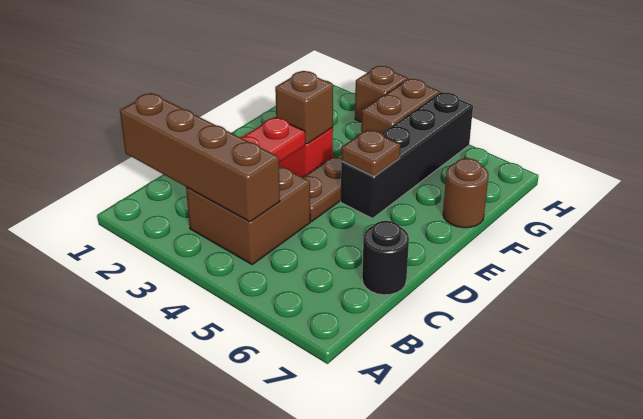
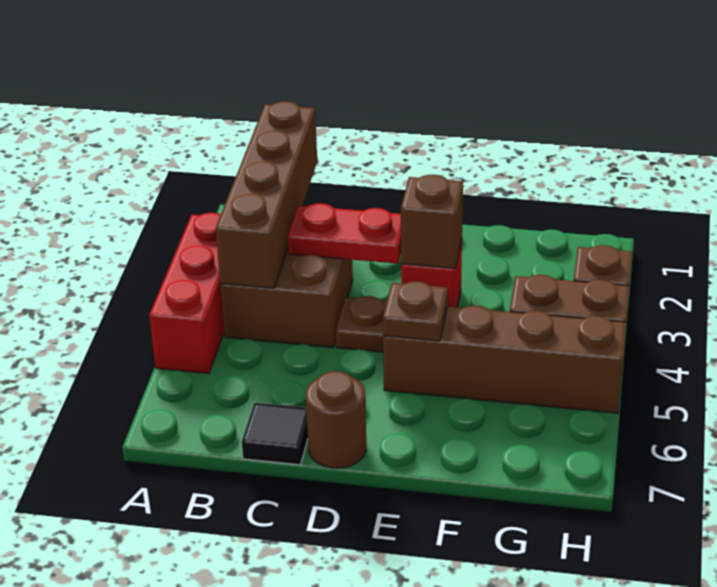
none -> red brick A3:A5 level 1
black round brick C7 level 1 -> black tile C7 level 1
black brick E5:H5 level 1 -> brown brick E5:H5 level 1
brown round brick F7 level 1 -> brown round brick D7 level 1

